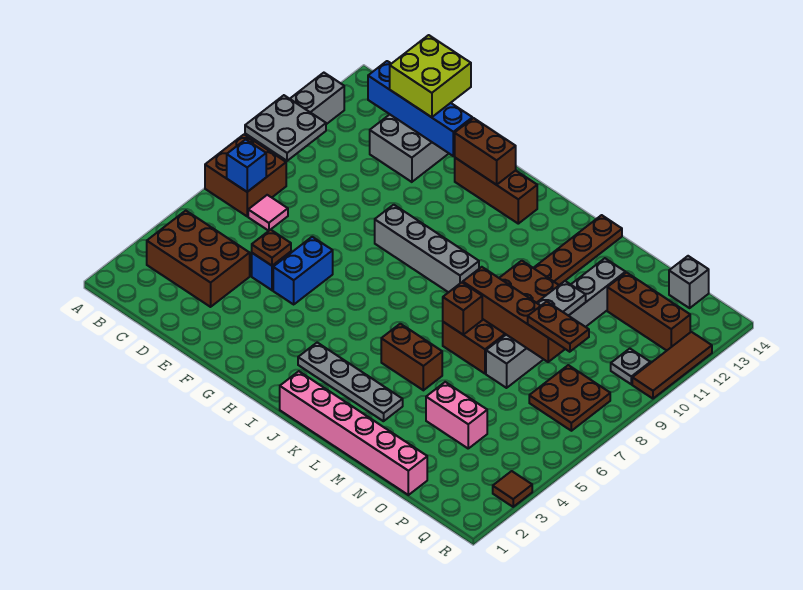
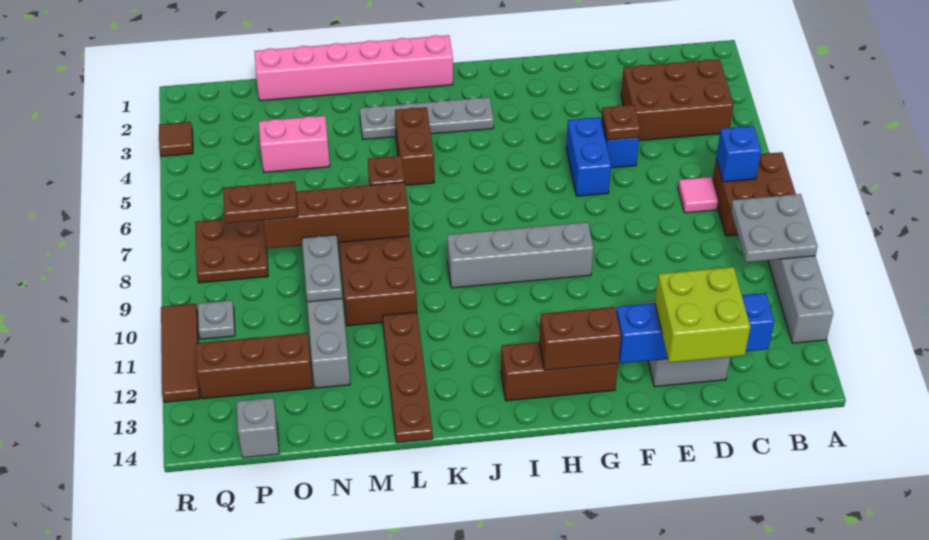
brown brick K5:L5 level 1 -> brown brick K4:K5 level 1

